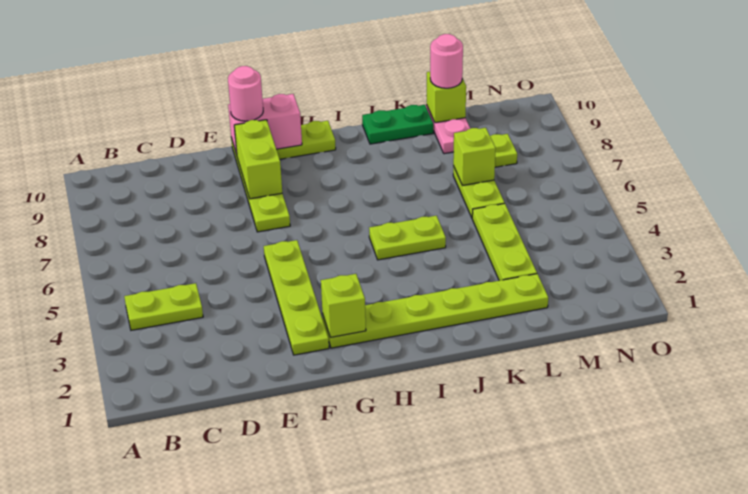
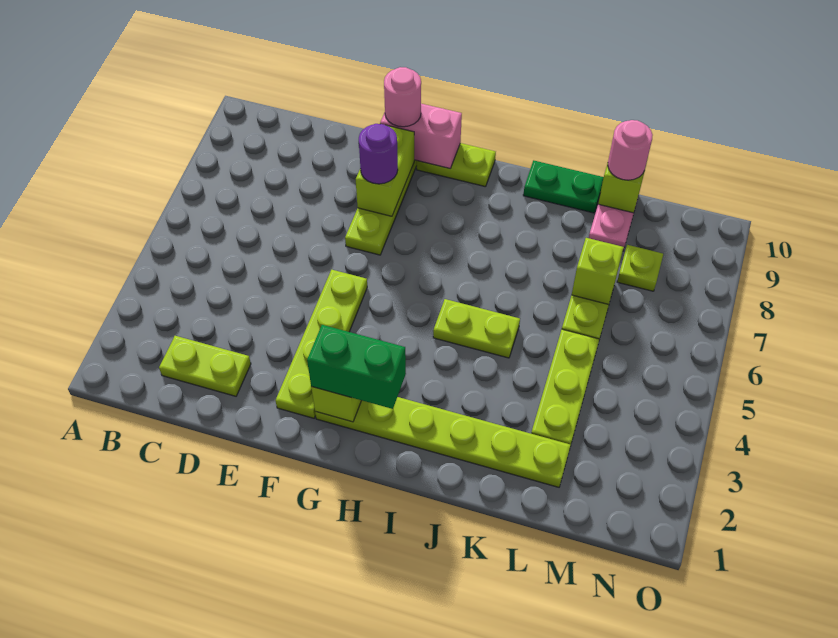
lime plate B4:C4 level 1 -> lime plate C2:D2 level 1
none -> purple round brick F8 level 3
none -> green brick G2:H2 level 3

